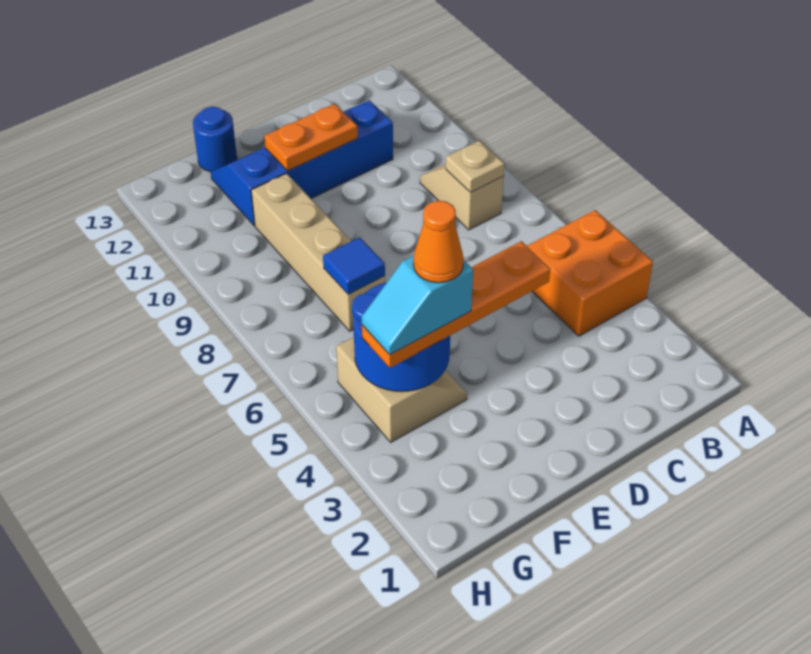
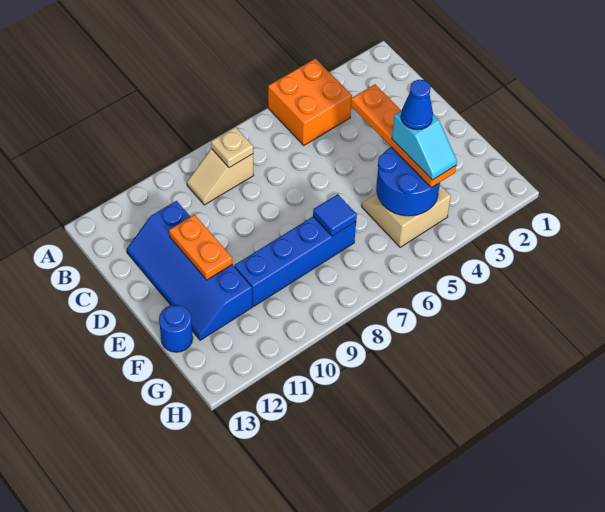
orange cone F4 level 5 -> blue cone F4 level 5
tan brick F7:F10 level 1 -> blue brick F7:F10 level 1

